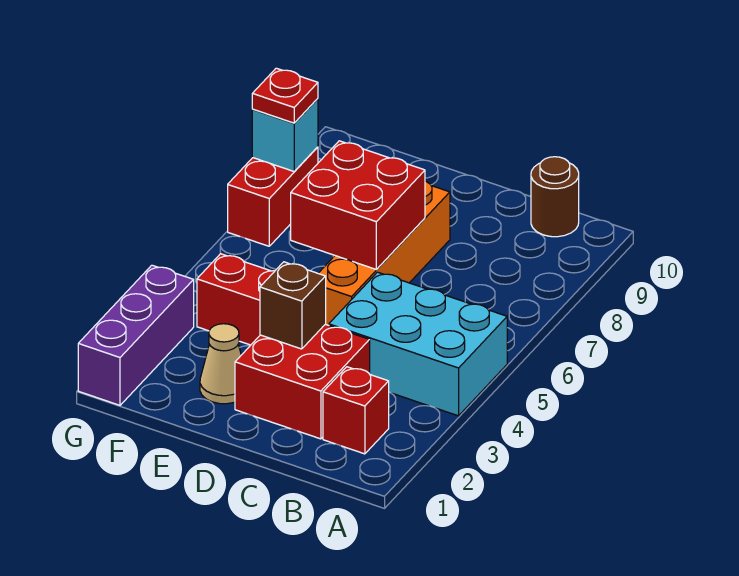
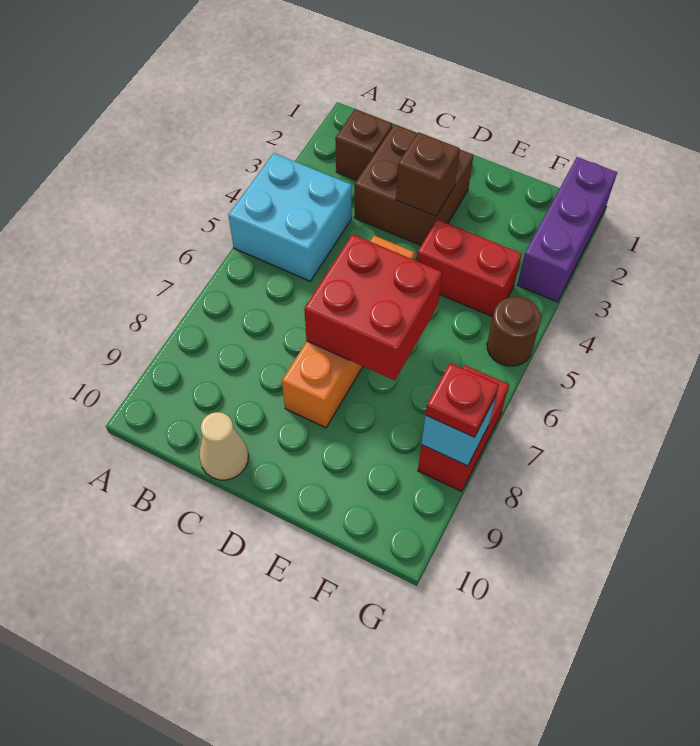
cyan brick A4:C5 level 1 -> cyan brick A4:B5 level 1
red brick B2 level 1 -> brown brick B2 level 1
brown round brick B10 level 1 -> brown round brick G5 level 1
red brick C2:D3 level 1 -> brown brick C2:D3 level 1
tan cone E2 level 1 -> tan cone C10 level 1

